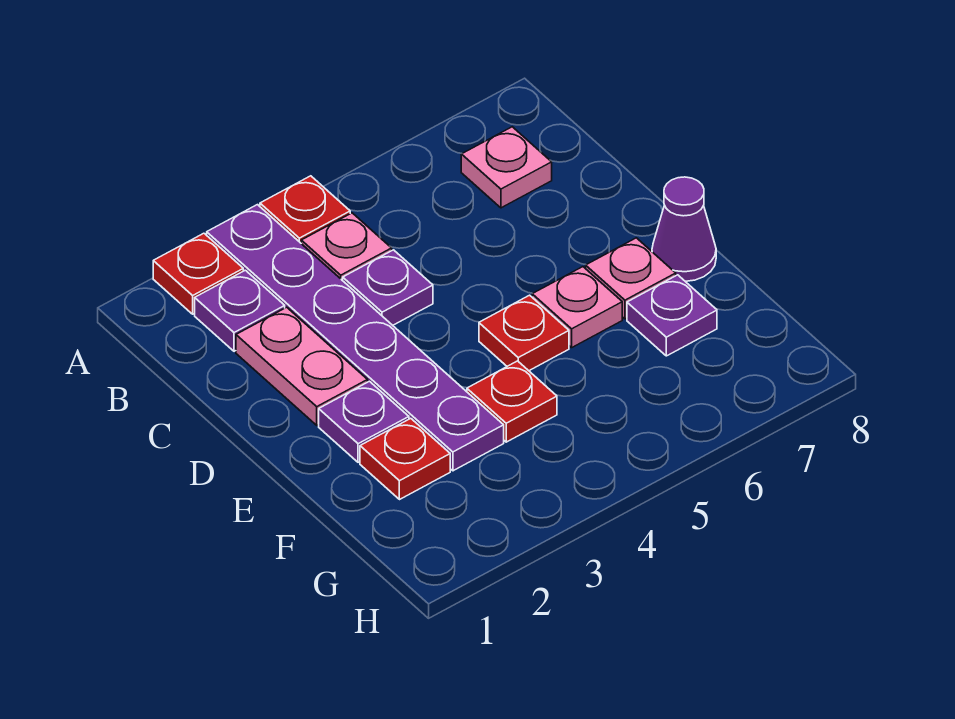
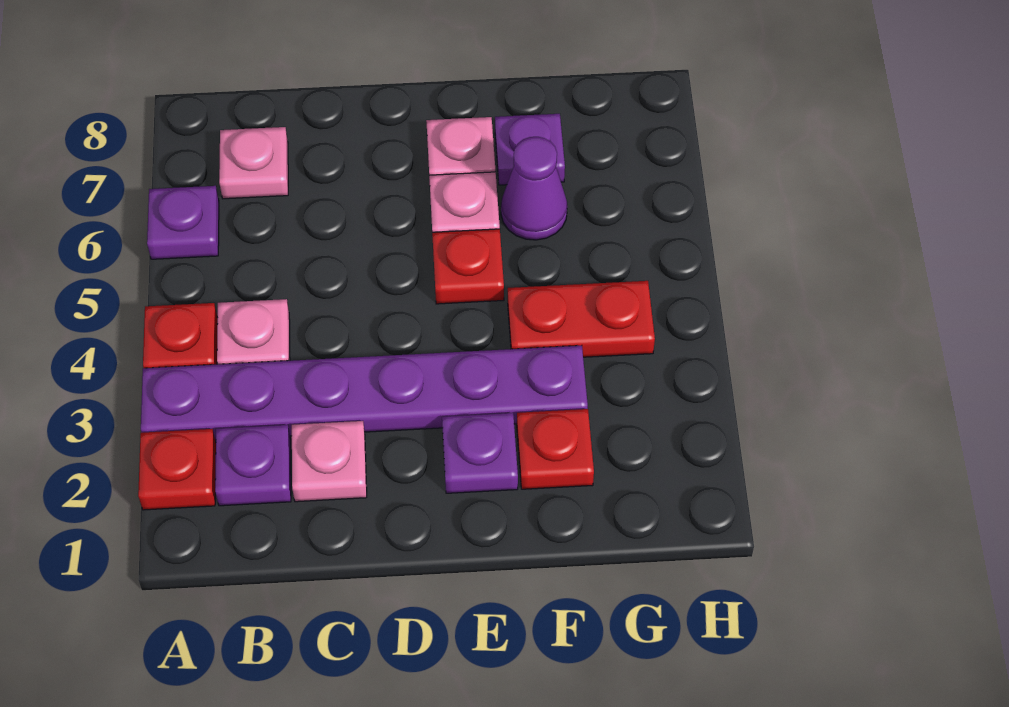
pink plate C2:D2 level 1 -> pink plate C2 level 1
purple plate C4 level 1 -> purple plate A6 level 1
purple cone E8 level 1 -> purple cone F6 level 1
red plate F4 level 1 -> red plate F4:G4 level 1

